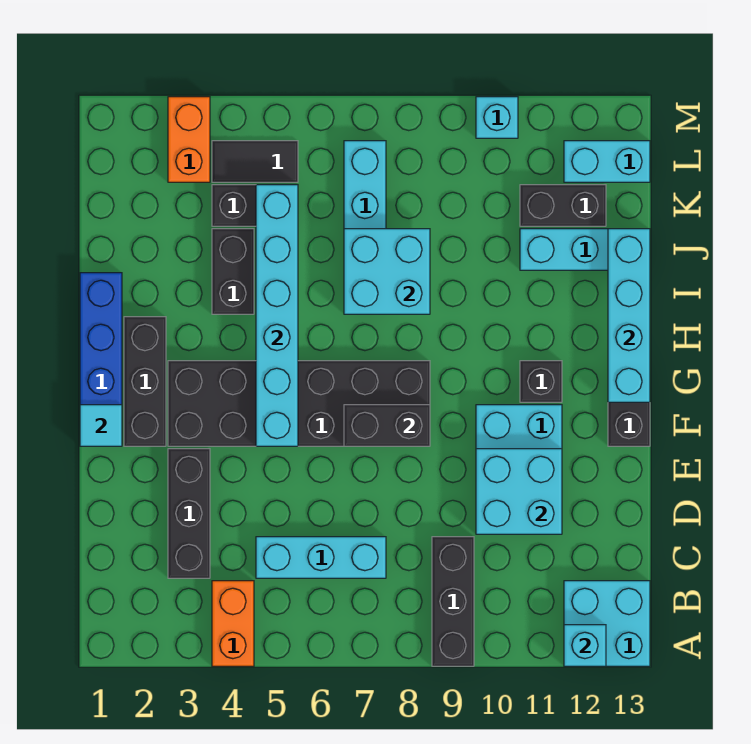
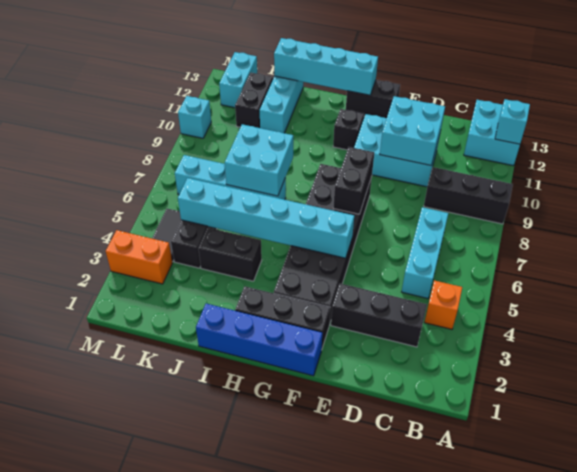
orange brick A4:B4 level 1 -> orange brick B4 level 1
cyan tile F1 level 2 -> none

